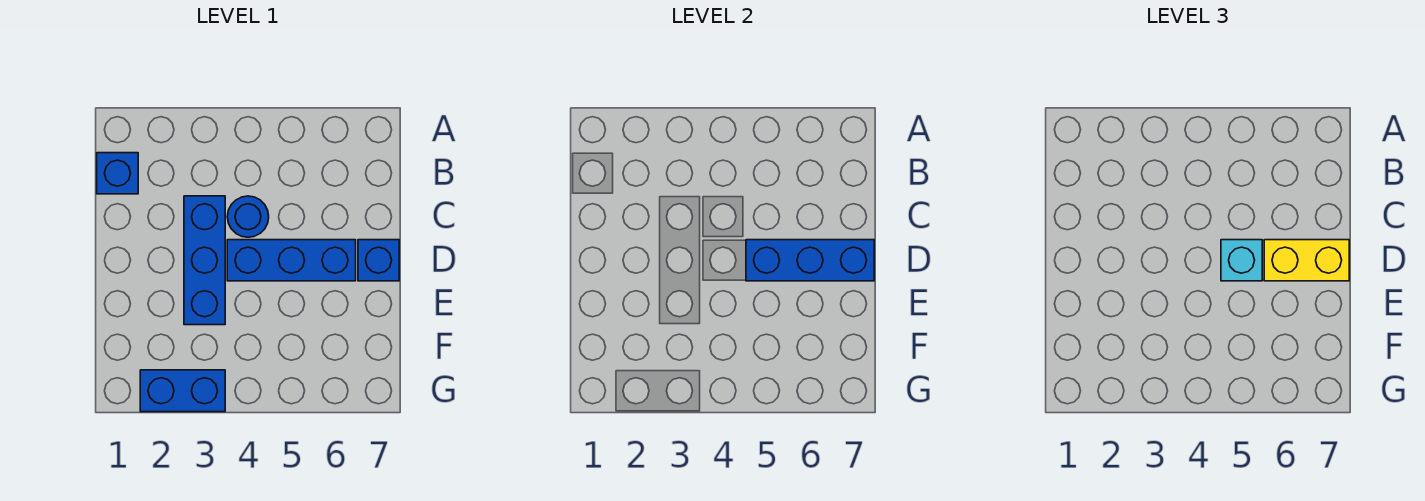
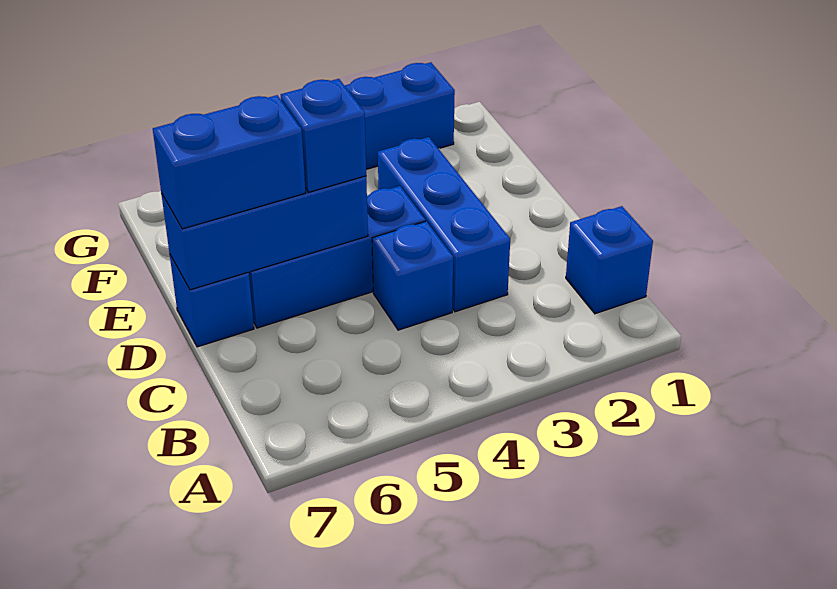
blue round brick C4 level 1 -> blue brick C4 level 1
cyan brick D5 level 3 -> blue brick D5 level 3
yellow brick D6:D7 level 3 -> blue brick D6:D7 level 3

